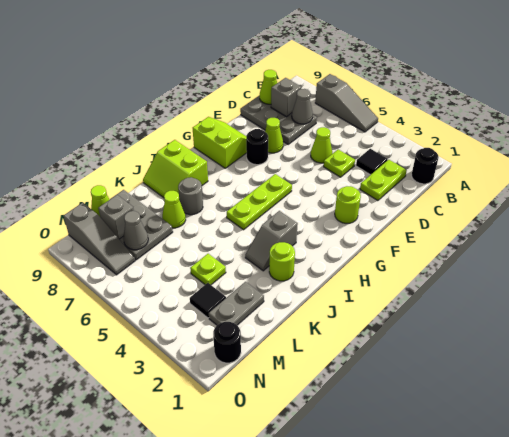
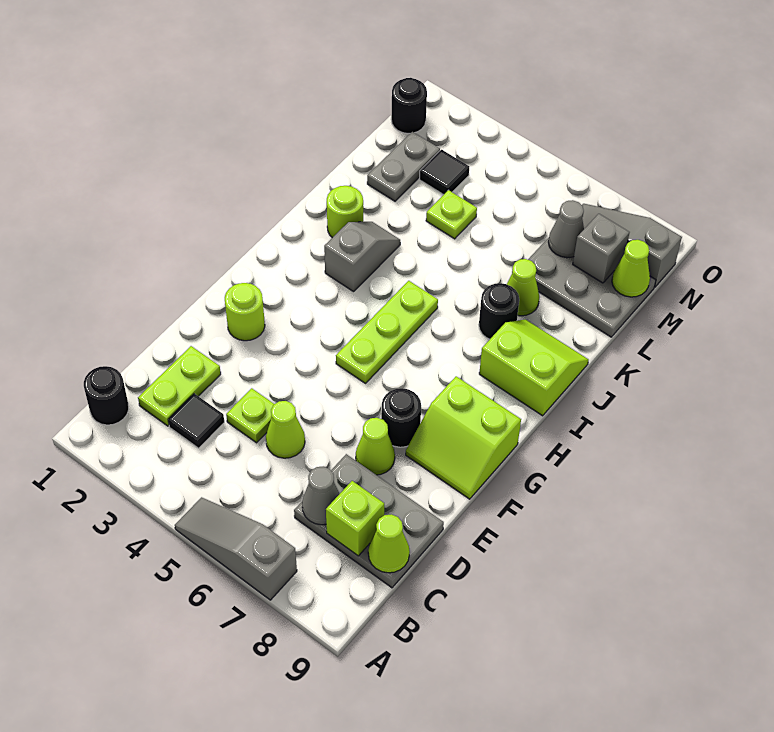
grey brick C8 level 2 -> lime brick C8 level 2
grey round brick J7 level 1 -> black round brick J7 level 1

